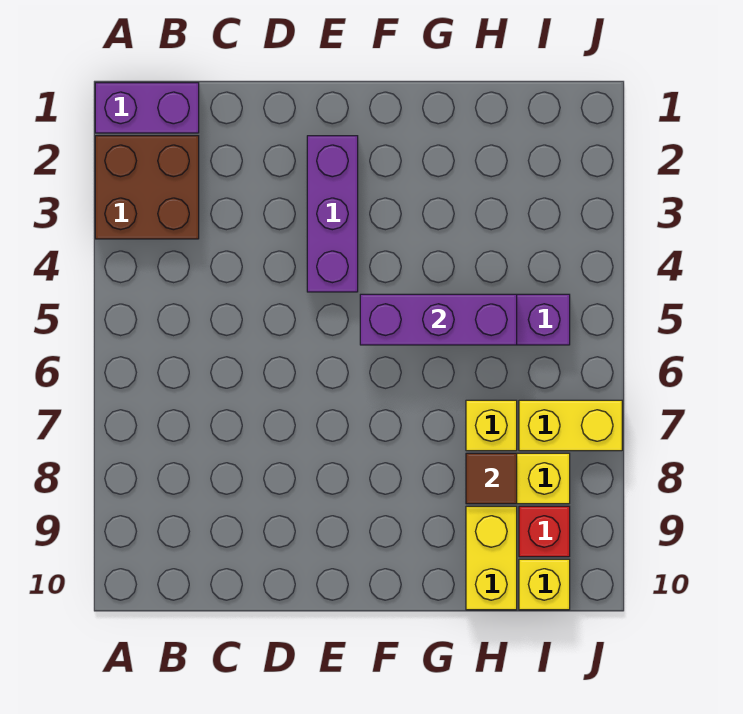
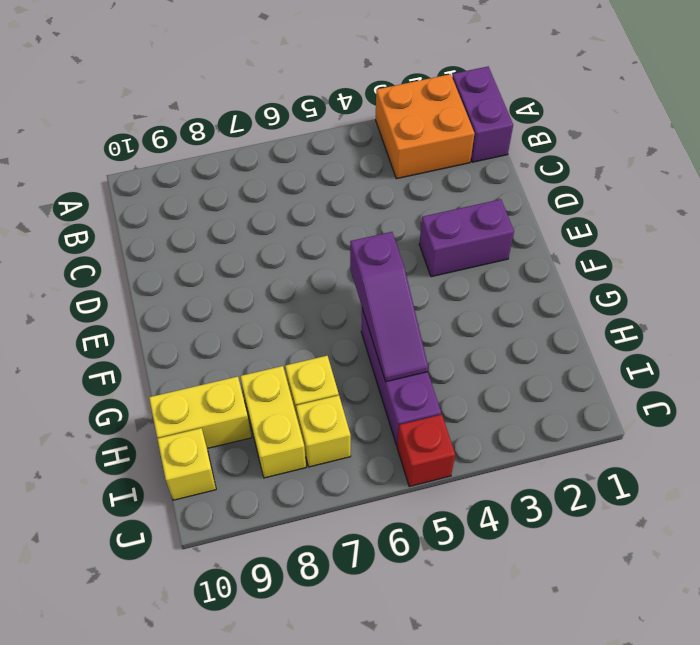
brown brick A2:B3 level 1 -> orange brick A2:B3 level 1
purple brick E2:E4 level 1 -> purple brick E2:E3 level 1
purple brick F5:H5 level 2 -> purple slope F5:H5 level 2 top F
brown tile H8 level 2 -> none
yellow brick I7:J7 level 1 -> yellow brick I7 level 1
red brick I9 level 1 -> red brick J5 level 1

